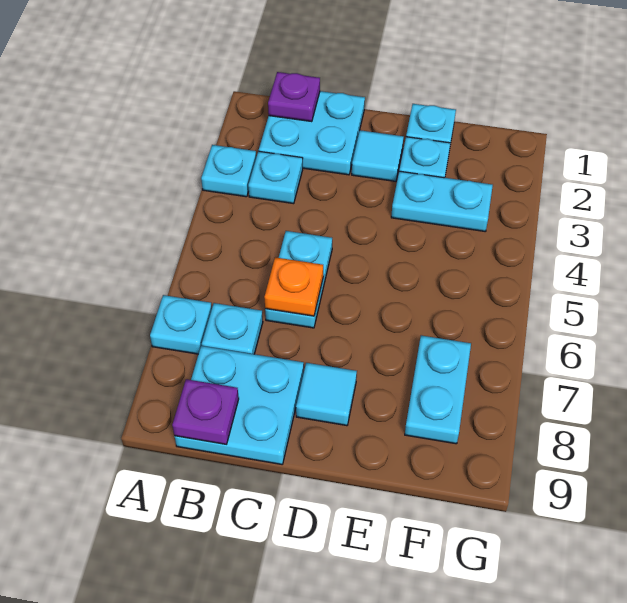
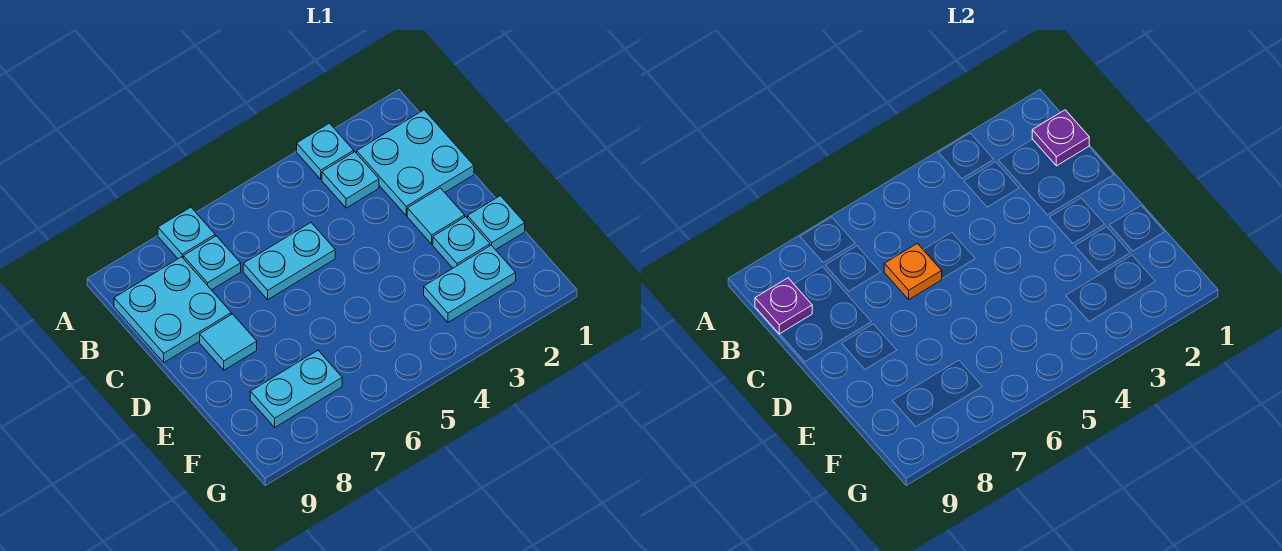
cyan plate E3:F3 level 1 -> cyan plate F2:F3 level 1

